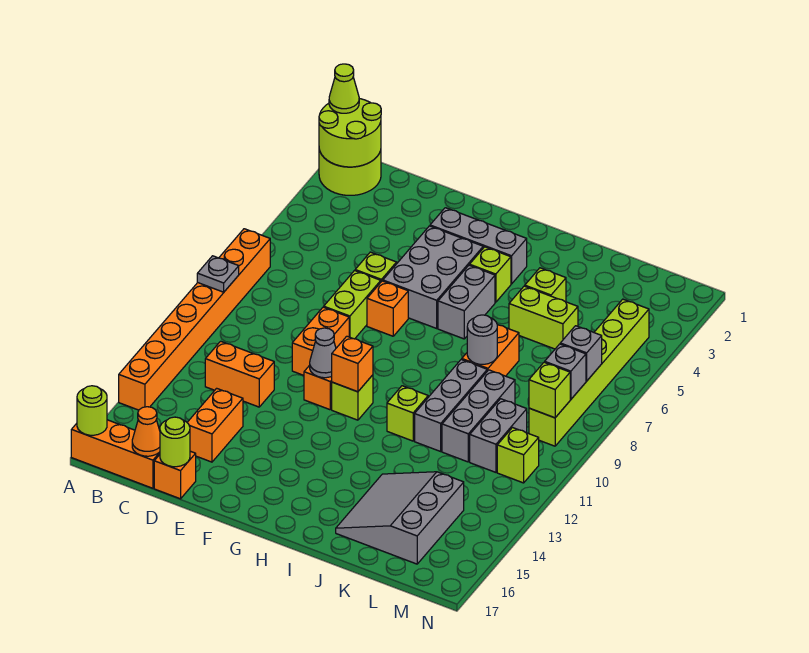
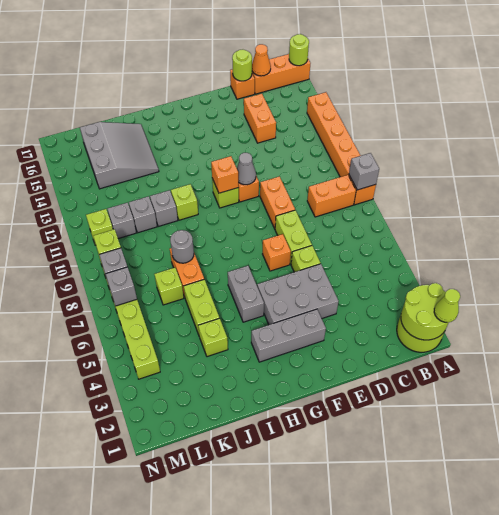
orange brick A7:A14 level 1 -> orange brick A9:A14 level 1
grey plate A9 level 2 -> grey brick A9 level 2
orange brick C12:D12 level 1 -> orange brick B9:C9 level 1
grey brick F4:G6 level 1 -> grey brick E4:G5 level 1
lime brick H4 level 1 -> lime brick K7 level 1
lime brick J5:K5 level 1 -> lime brick J5:J6 level 1
grey brick J9:J11 level 1 -> grey brick J11 level 1
grey brick K9:K11 level 1 -> grey brick K11 level 1
grey brick L10:L11 level 1 -> grey brick L11 level 1

